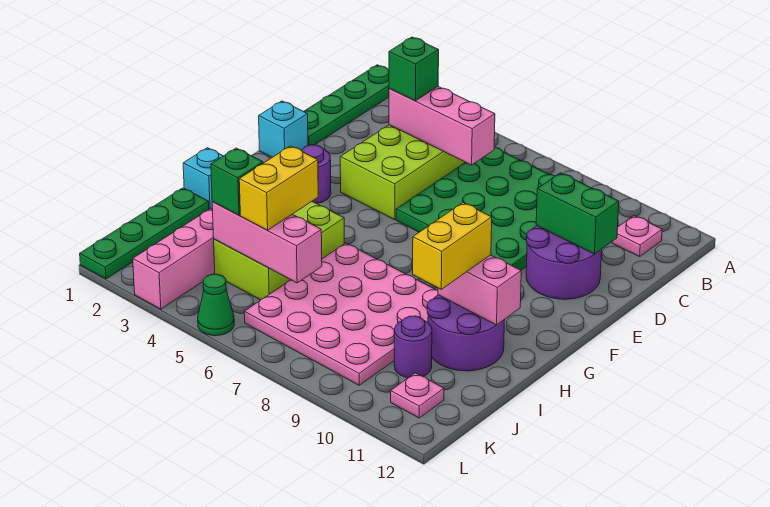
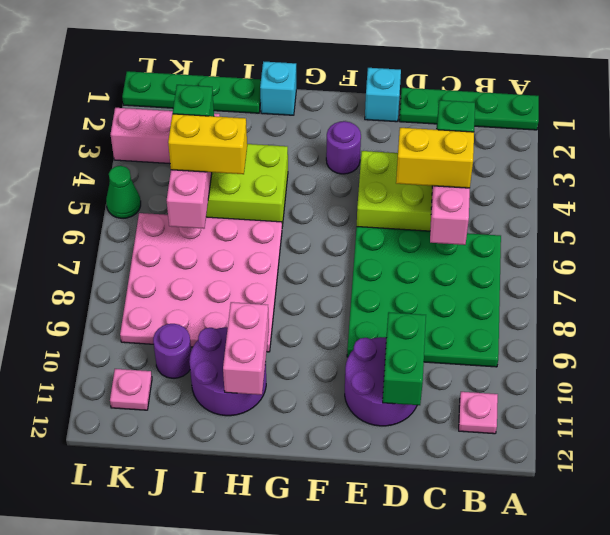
yellow brick H10:I10 level 3 -> yellow brick C5:D5 level 3

